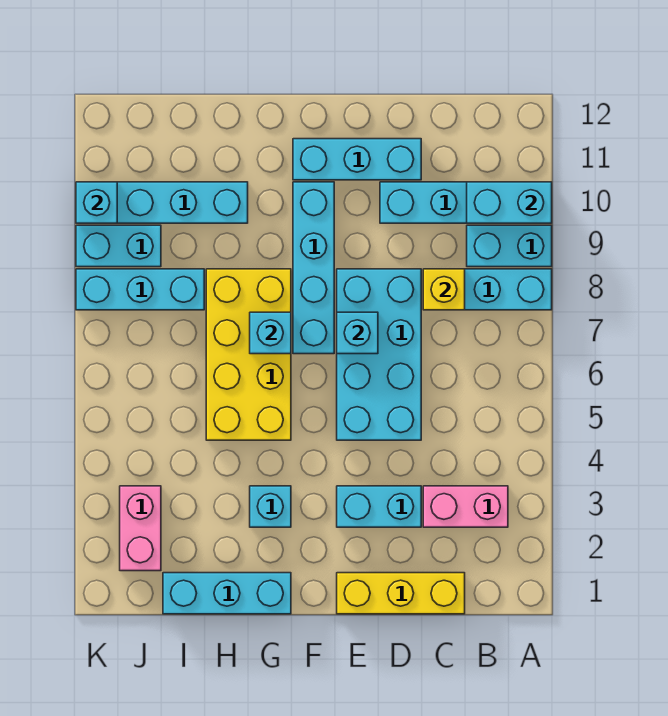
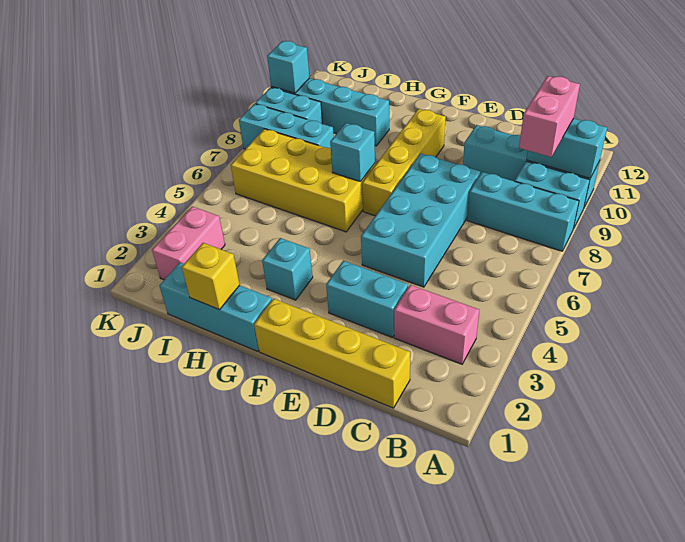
none -> pink brick B9:B10 level 3
yellow brick C1:E1 level 1 -> yellow brick C1:F1 level 1
yellow brick C8 level 2 -> yellow brick H1 level 2
cyan brick D11:F11 level 1 -> none
cyan brick E7 level 2 -> none
cyan brick F7:F10 level 1 -> yellow brick F7:F10 level 1
yellow brick G5:H8 level 1 -> yellow brick G6:J7 level 1

